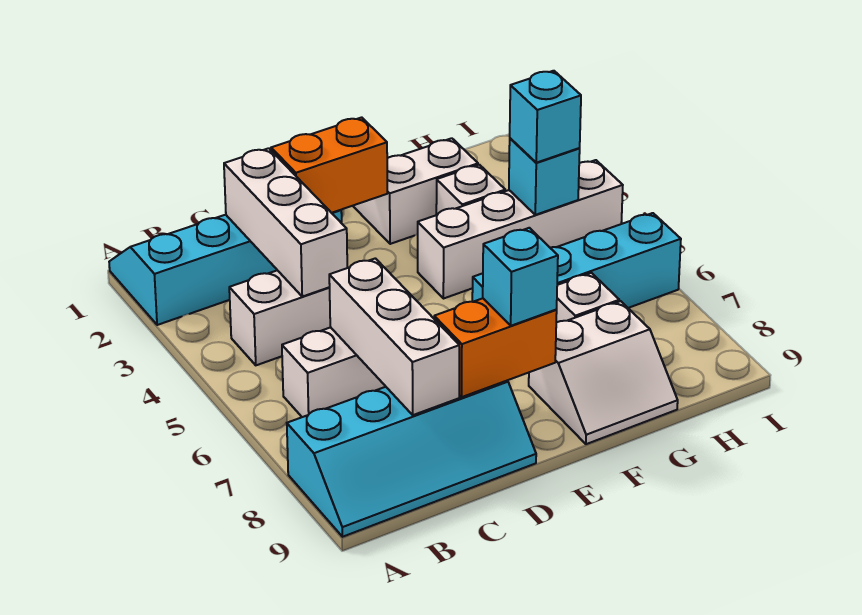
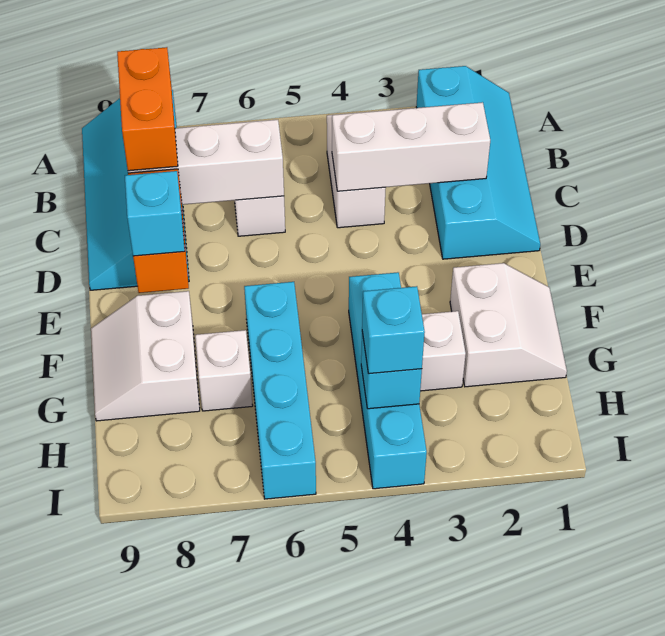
orange brick D2:E2 level 2 -> orange brick B8:C8 level 3
white brick F4:I4 level 1 -> cyan brick F4:I4 level 1

